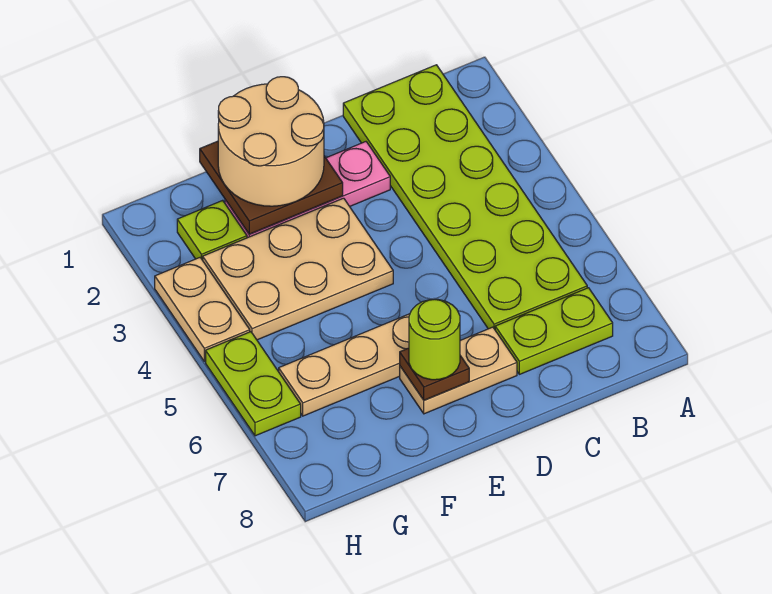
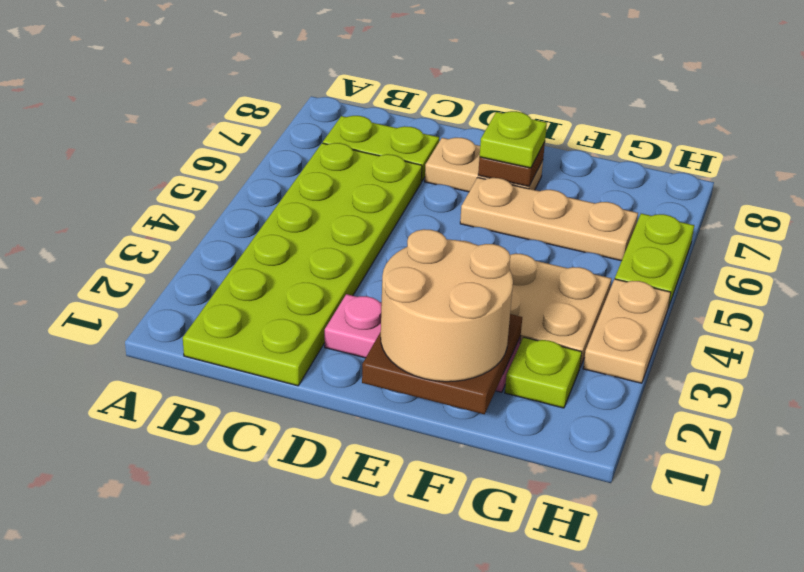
lime round brick E7 level 3 -> lime plate E7 level 3

